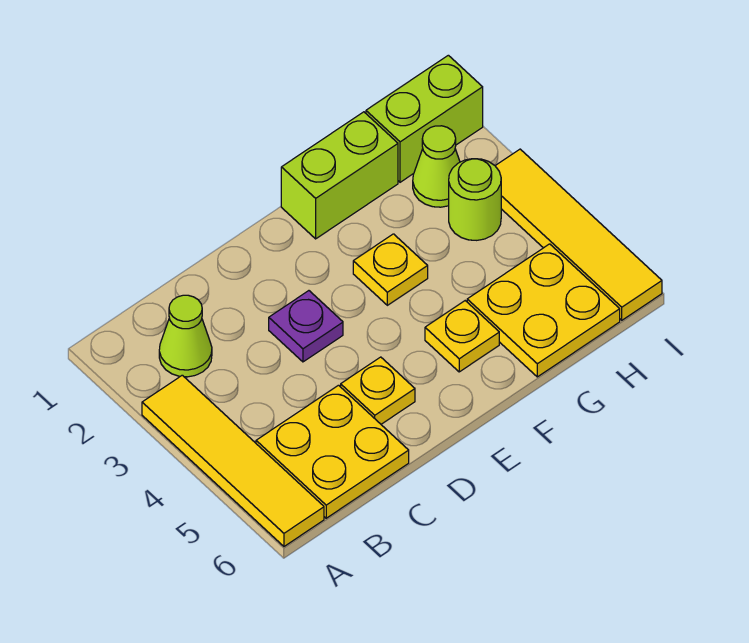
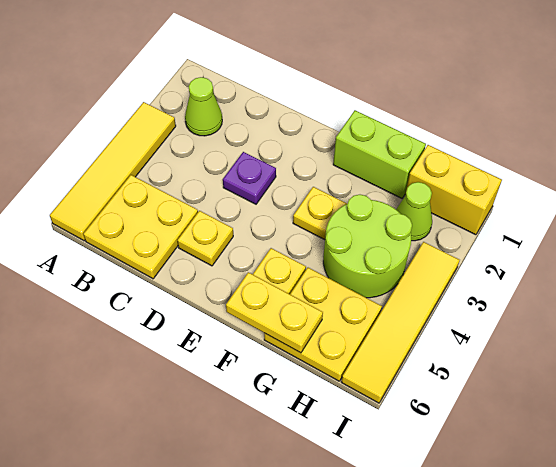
none -> yellow plate F6:G6 level 2
lime brick H1:I1 level 1 -> yellow brick H1:I1 level 1
lime round brick H3 level 1 -> lime round brick G3:H4 level 1

